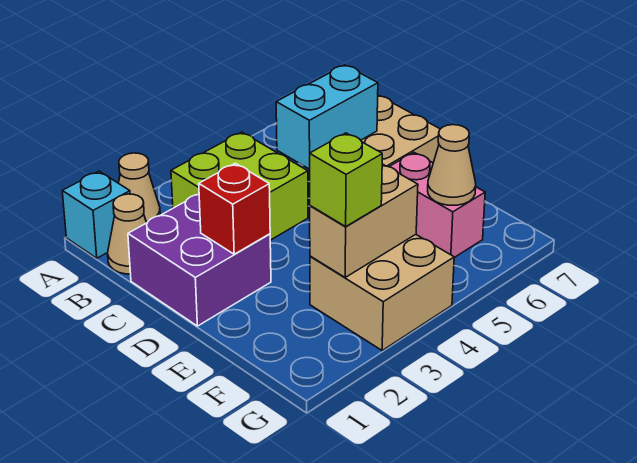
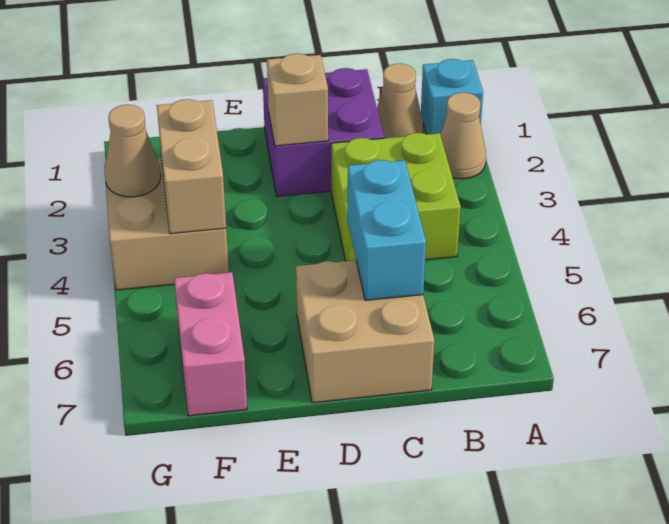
red brick D2 level 2 -> tan brick D2 level 2
pink brick E6:F6 level 1 -> pink brick F6:F7 level 1
lime brick F3 level 3 -> none
tan cone F6 level 2 -> tan cone G3 level 2

